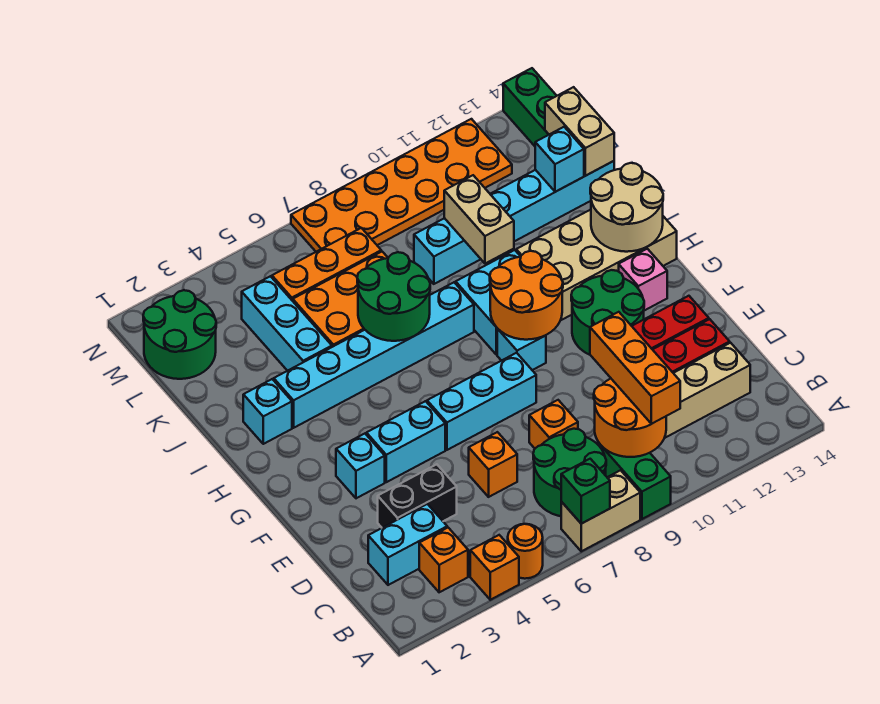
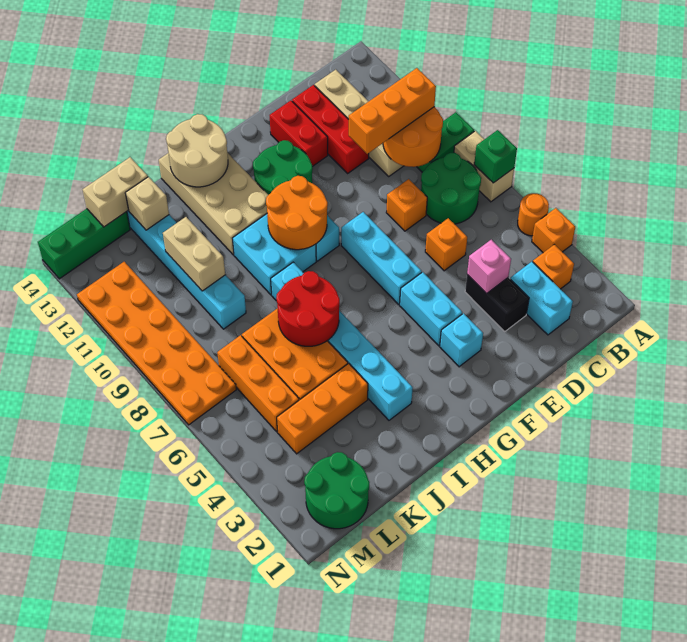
pink brick G13 level 1 -> pink brick D4 level 2
cyan brick I2 level 1 -> none
green round brick I6:J7 level 2 -> red round brick I6:J7 level 2
cyan brick J4:L4 level 1 -> orange brick J4:L4 level 1
tan brick J10:K10 level 2 -> tan brick K10:K11 level 2
cyan brick K13 level 2 -> tan brick K13 level 2

